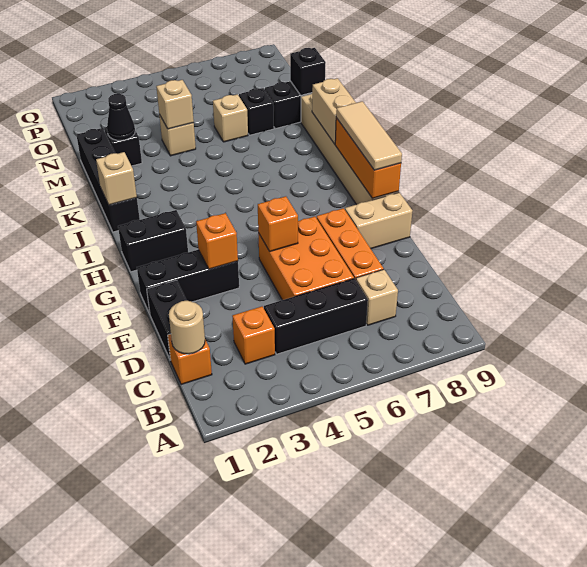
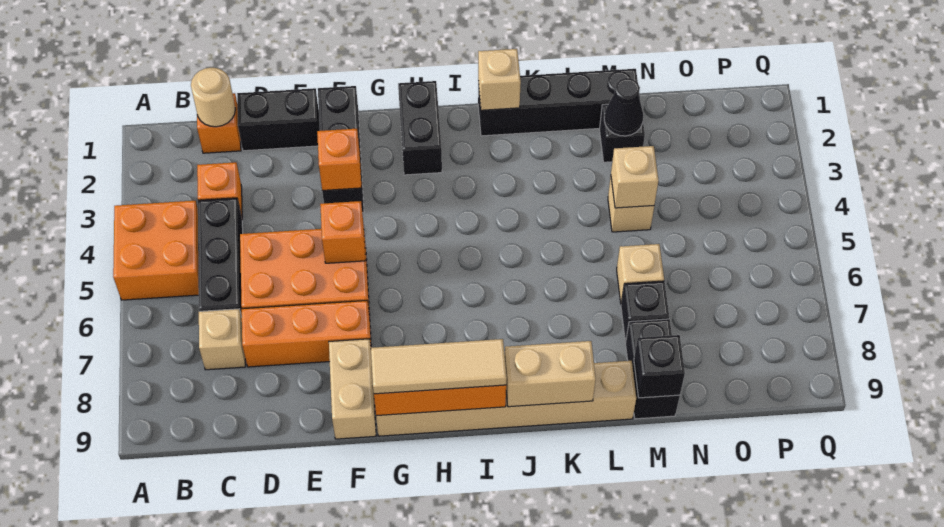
none -> orange brick A4:B5 level 1

